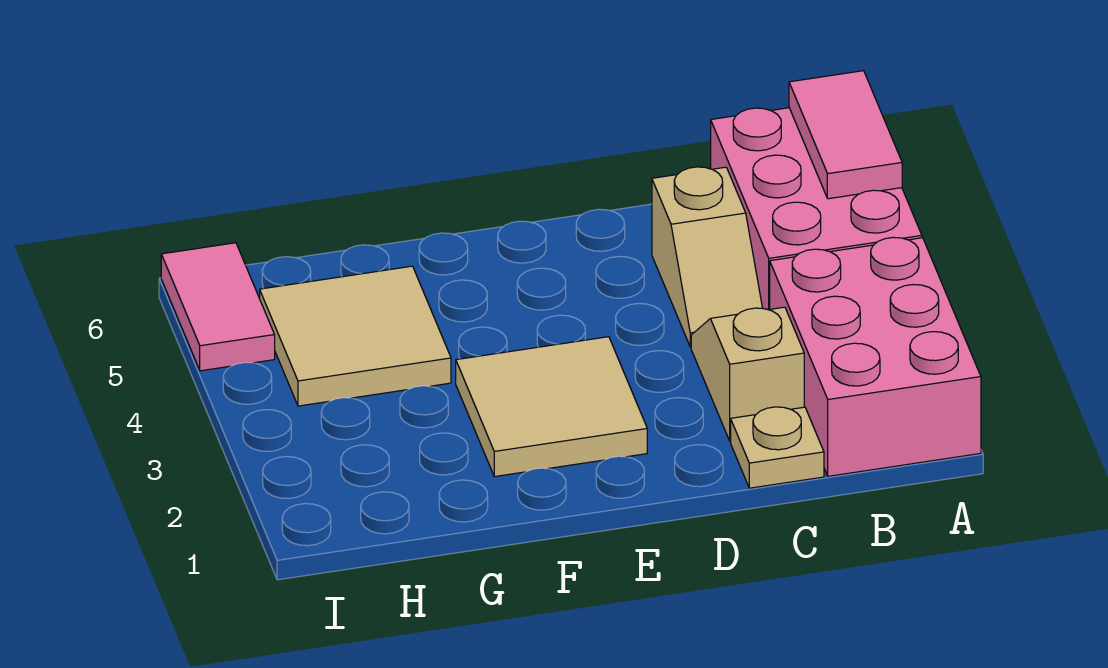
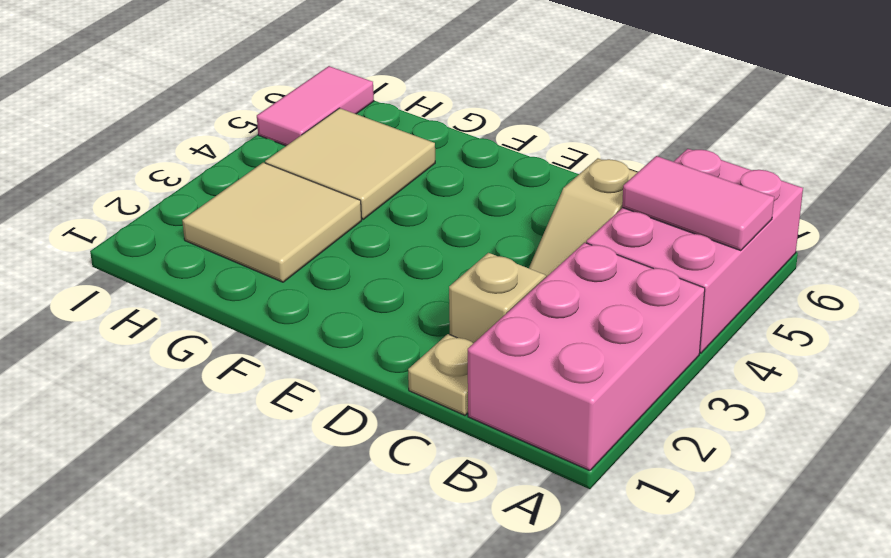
pink tile A5:A6 level 2 -> pink tile A5:B5 level 2
tan tile E2:F3 level 1 -> tan tile G2:H3 level 1

